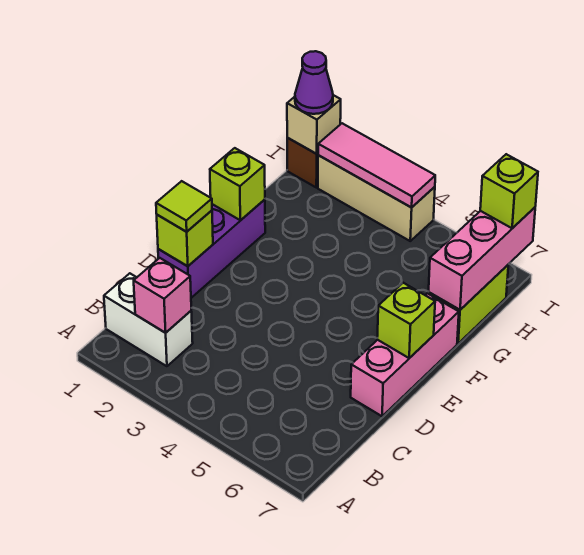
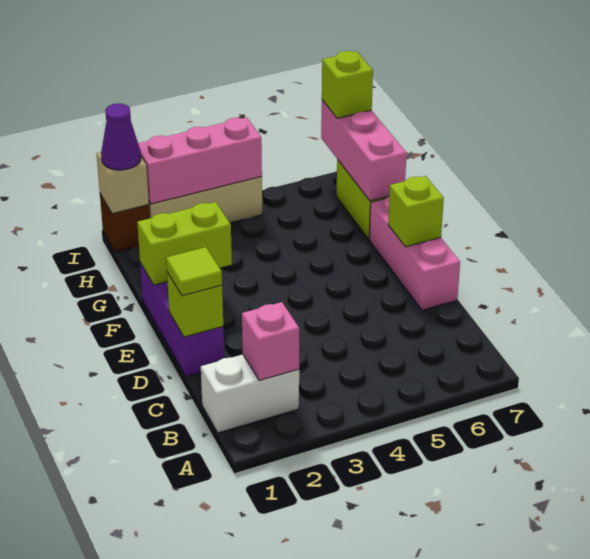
lime brick F1 level 2 -> lime brick F1:F2 level 2
pink tile I2:I4 level 2 -> pink brick I2:I4 level 2

